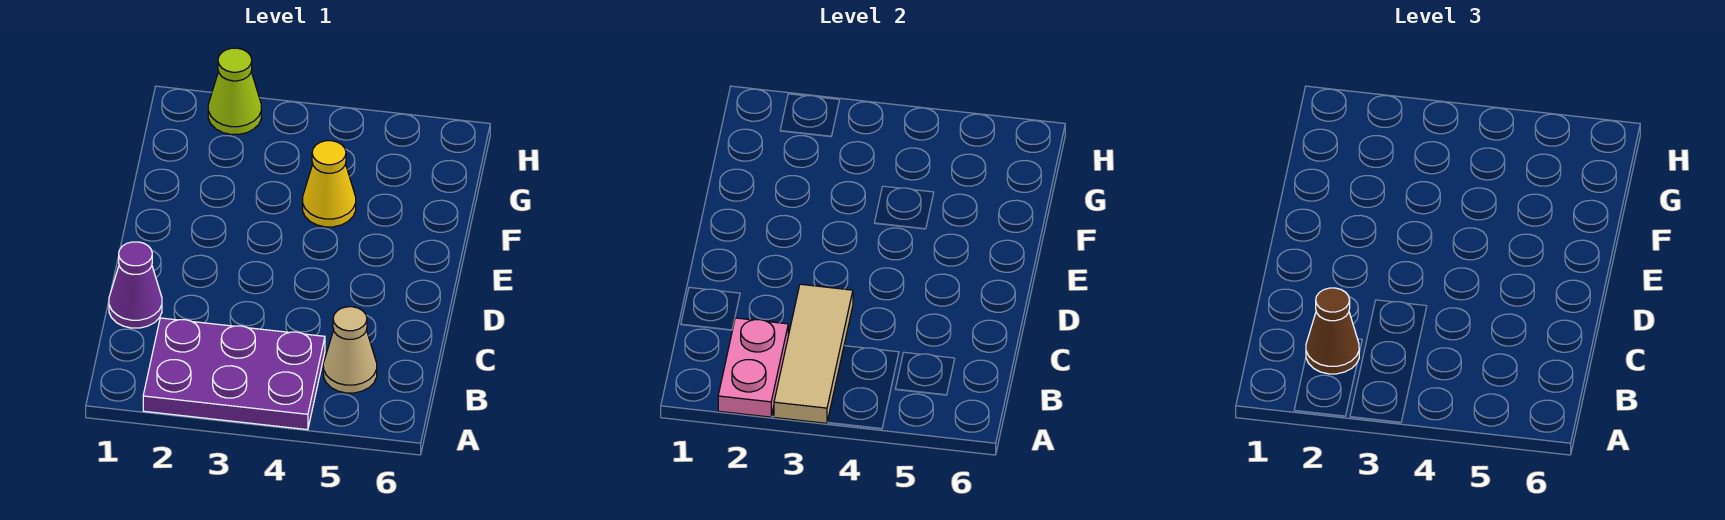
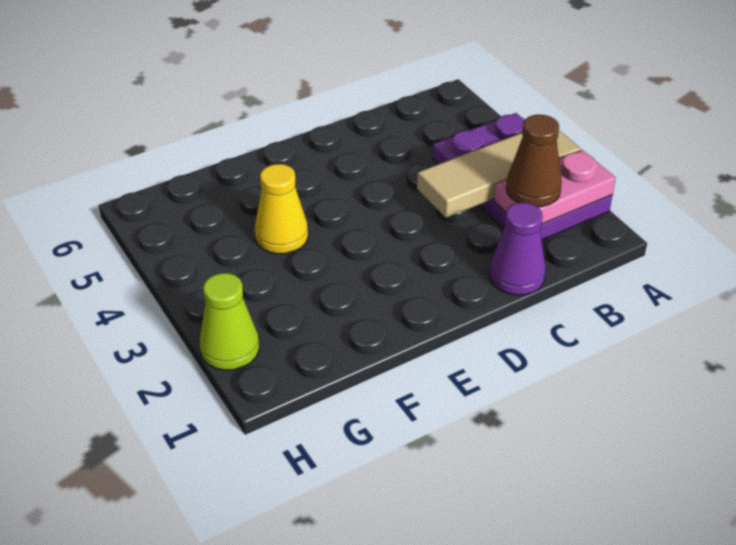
tan cone B5 level 1 -> none

